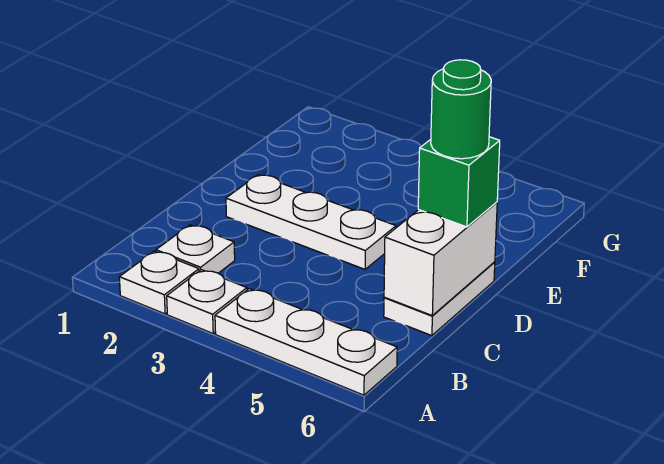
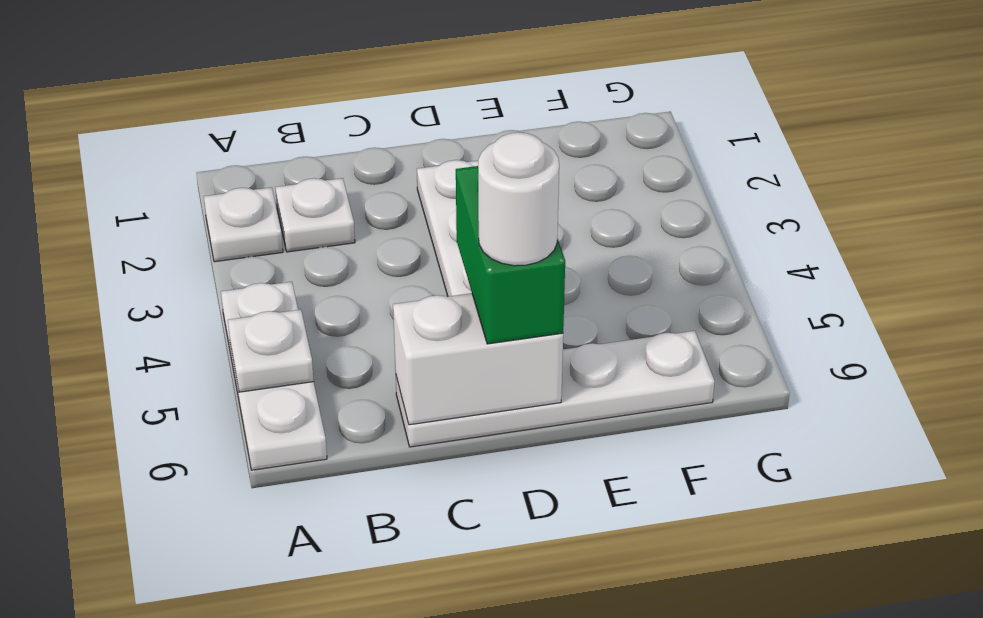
white plate A3 level 1 -> white plate A5 level 2
white plate C6:D6 level 1 -> white plate C6:F6 level 1
green brick D6 level 3 -> green brick D5:D6 level 3
green round brick D6 level 4 -> white round brick D6 level 4

